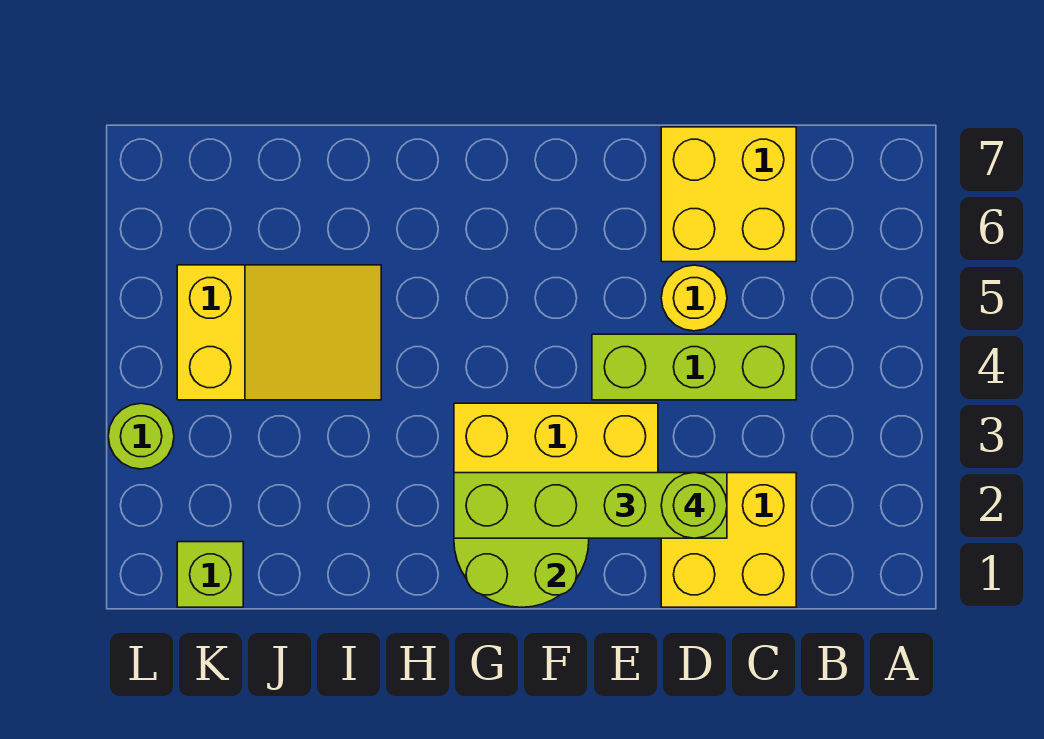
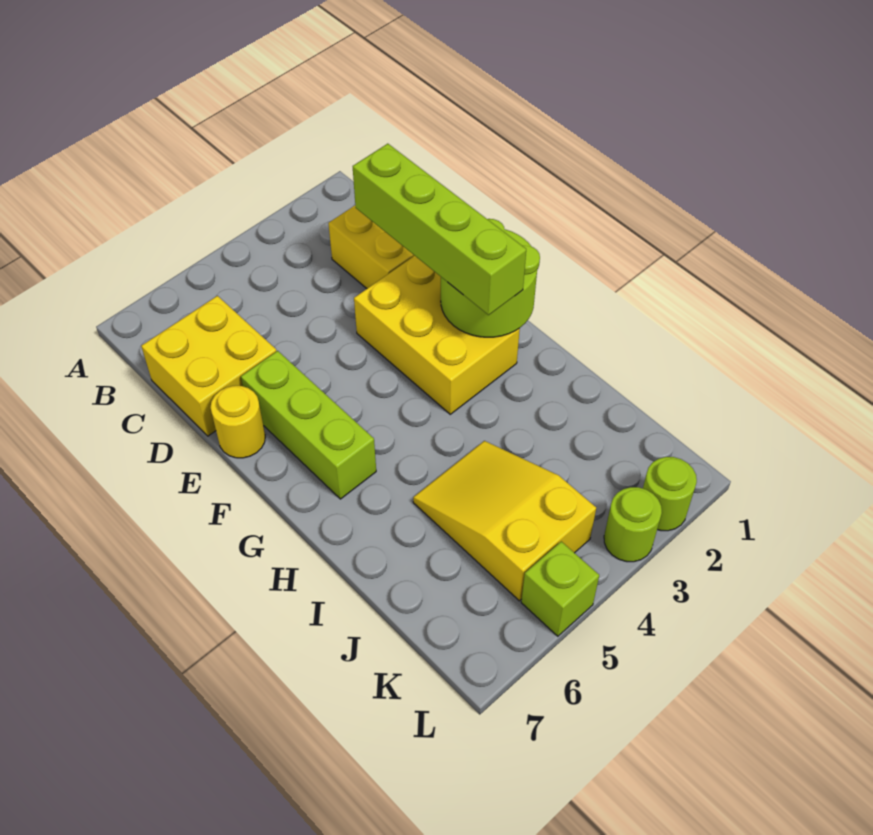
lime brick C4:E4 level 1 -> lime brick E6:G6 level 1
lime round brick D2 level 4 -> lime round brick L2 level 1
yellow round brick D5 level 1 -> yellow round brick E7 level 1
lime brick K1 level 1 -> lime brick L5 level 1

